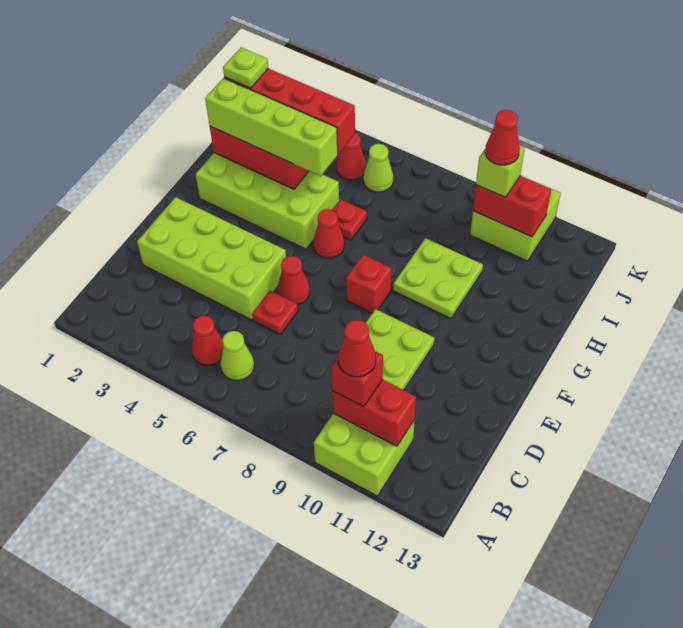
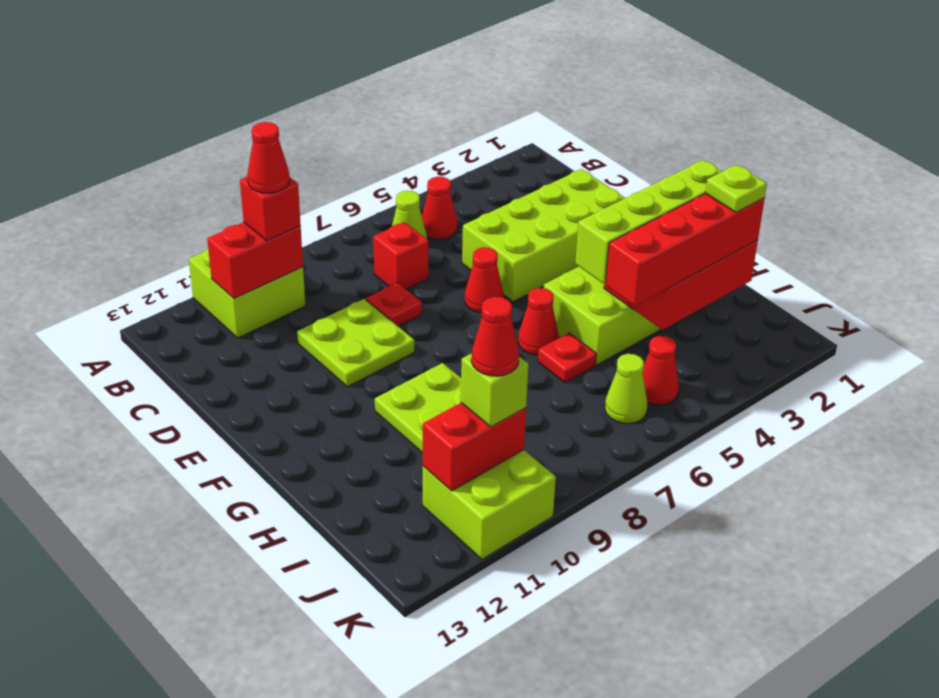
red plate D6 level 1 -> red plate D8 level 1
red brick F8 level 1 -> red brick C7 level 1

